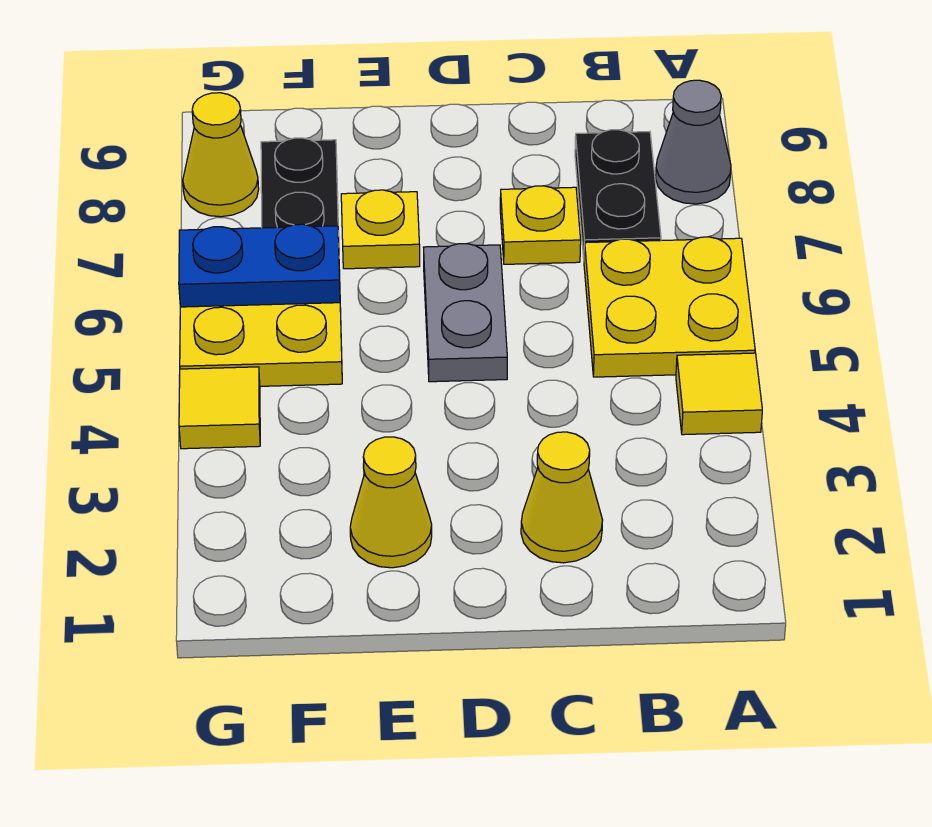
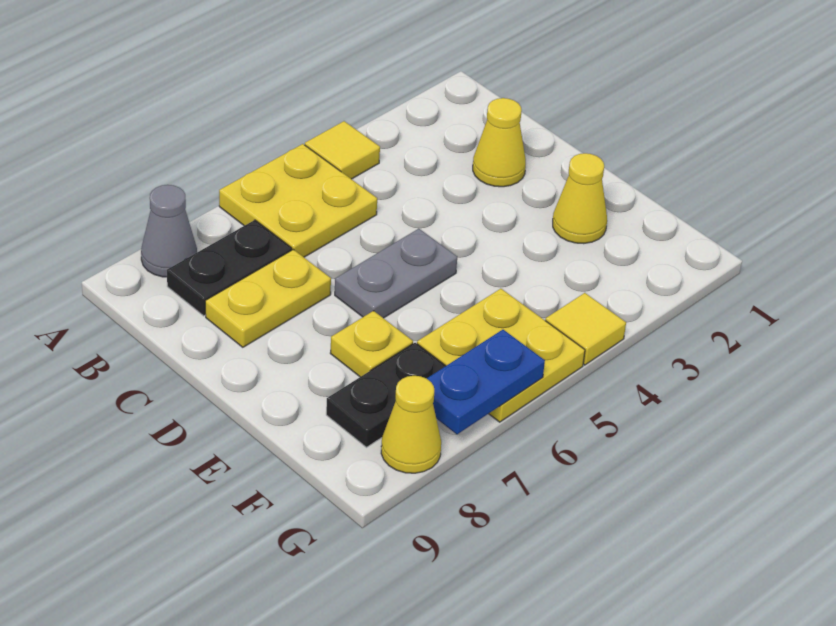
yellow plate C7 level 1 -> yellow plate C7:C8 level 1
blue plate F6:G6 level 2 -> blue plate G6:G7 level 2

